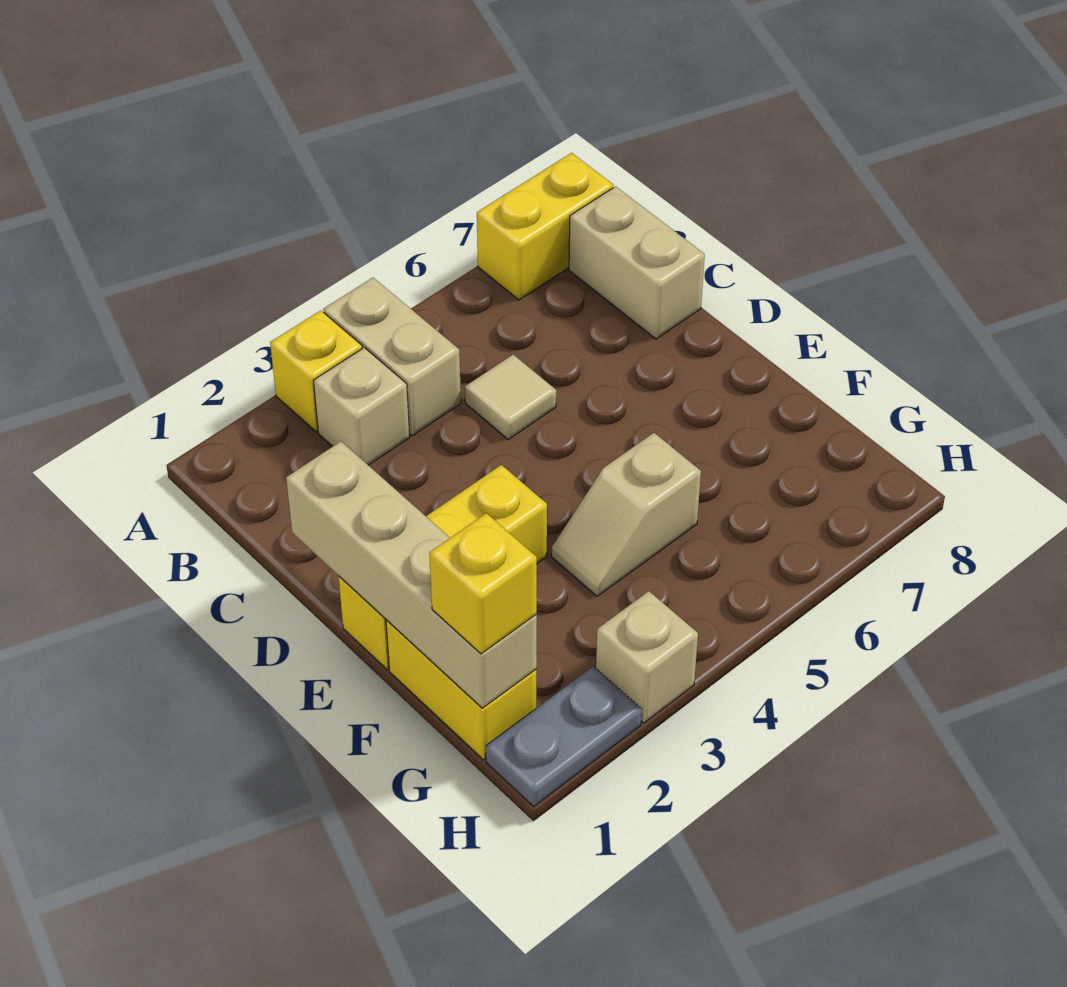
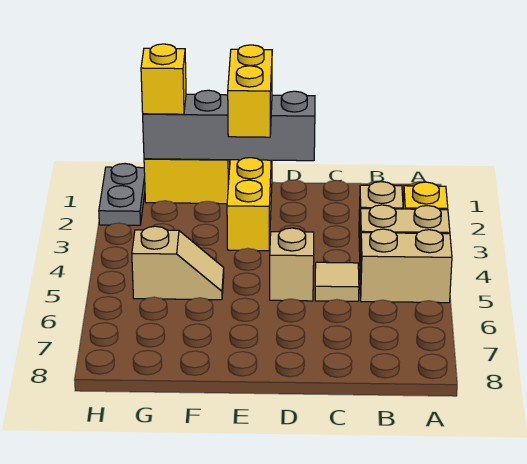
yellow brick A7:A8 level 1 -> yellow brick E1:E2 level 3
tan brick B8:C8 level 1 -> tan brick A5:B5 level 1
tan brick D1:G1 level 2 -> grey brick D1:G1 level 2
tan slope F4:F5 level 1 top 5 -> tan slope F5:G5 level 1 top G
tan brick H3 level 1 -> tan brick D5 level 1

